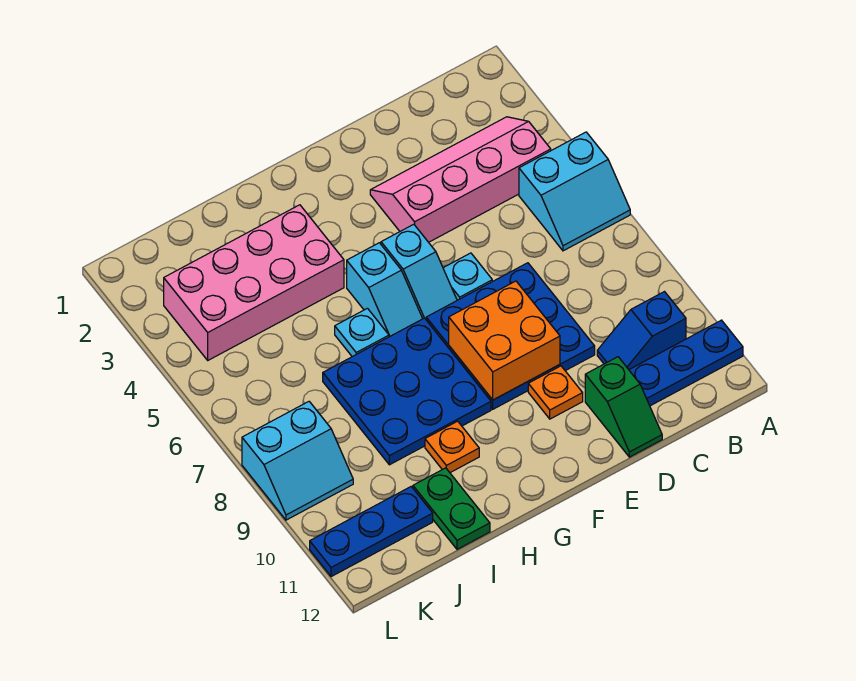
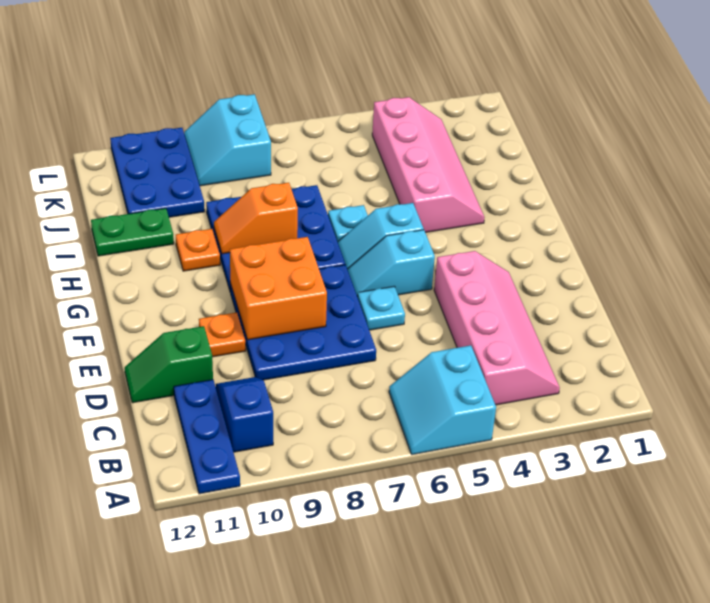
pink brick H3:K4 level 1 -> pink slope H3:K4 level 1 top 4
none -> orange slope H8:H9 level 2 top 8
blue plate J11:L11 level 1 -> blue plate J10:L11 level 1

